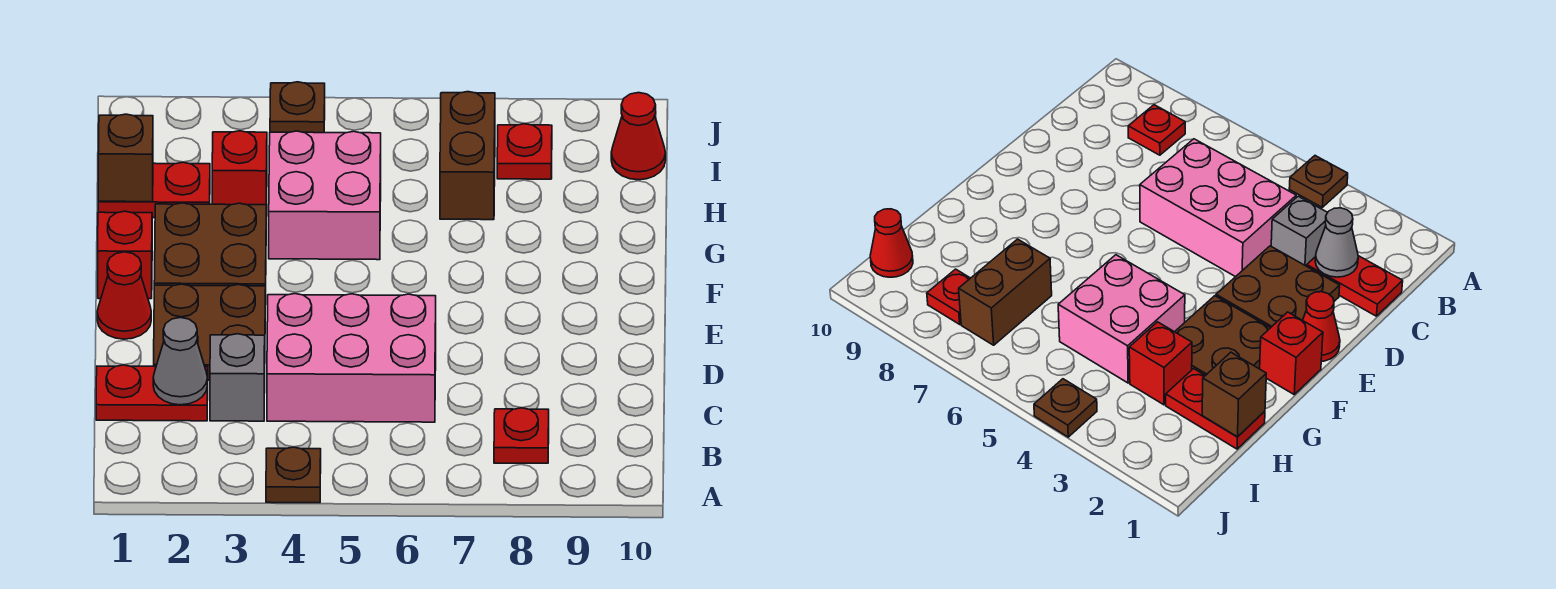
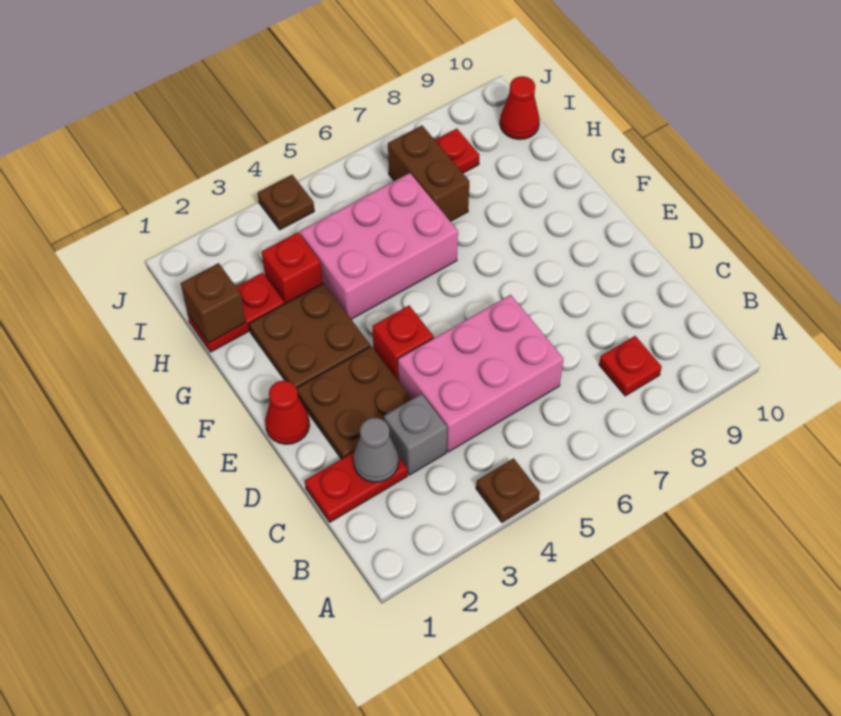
red brick F1 level 1 -> red brick E4 level 1
pink brick G4:H5 level 1 -> pink brick G4:H6 level 1

